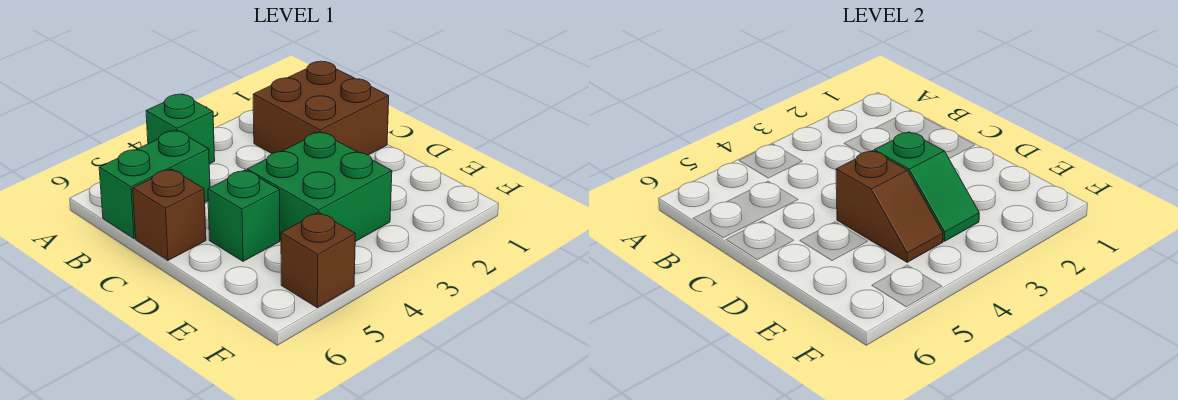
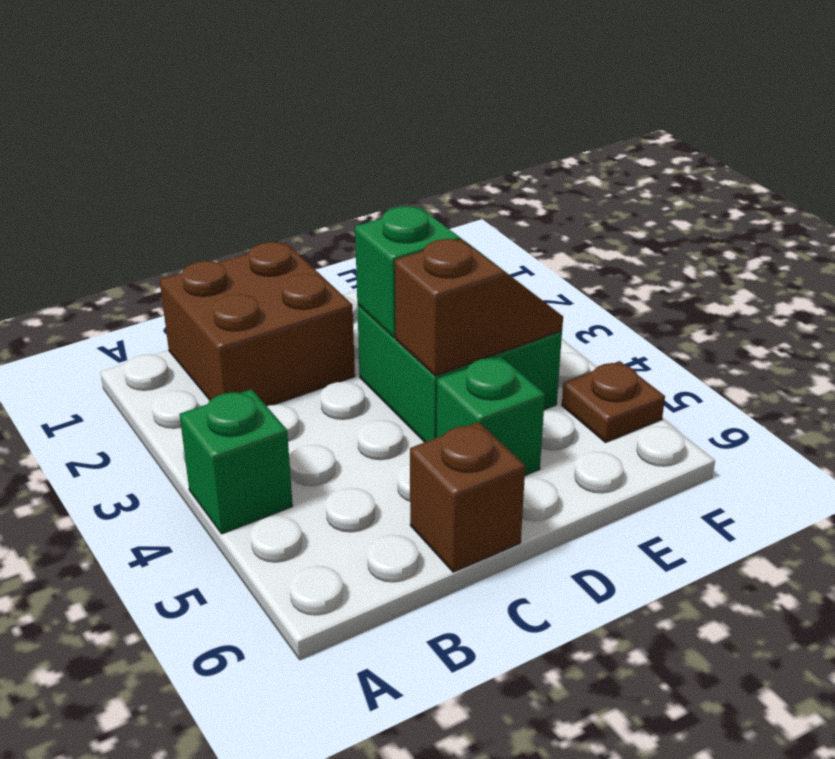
green brick B5:B6 level 1 -> none
brown brick F5 level 1 -> brown plate F5 level 1

